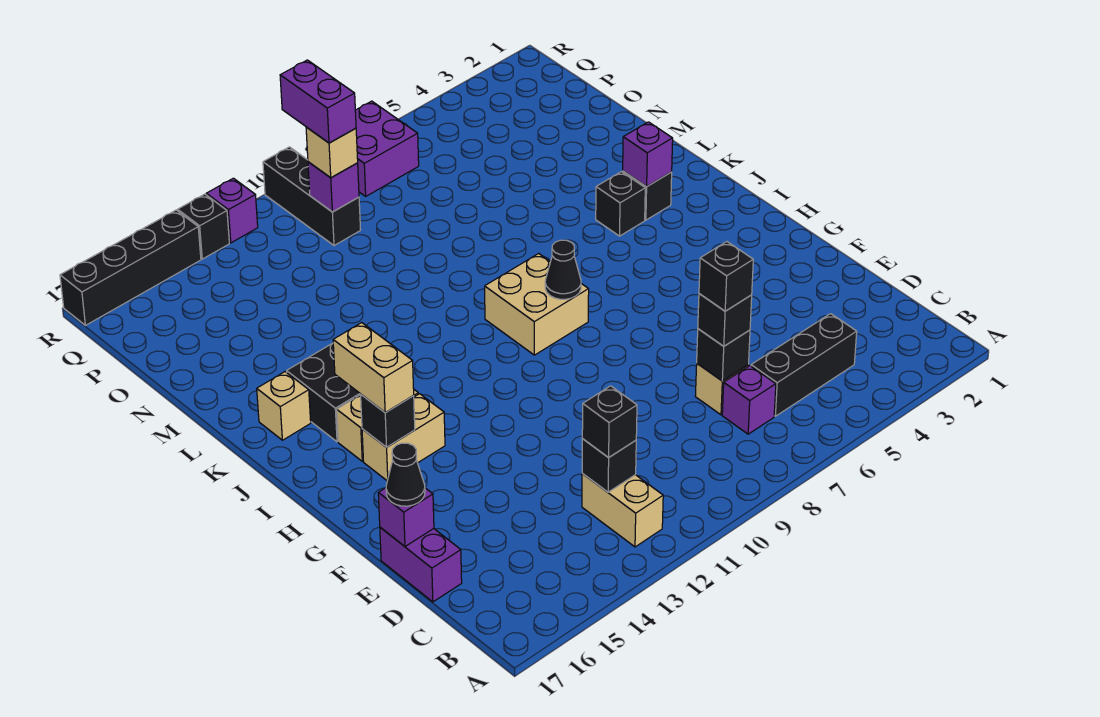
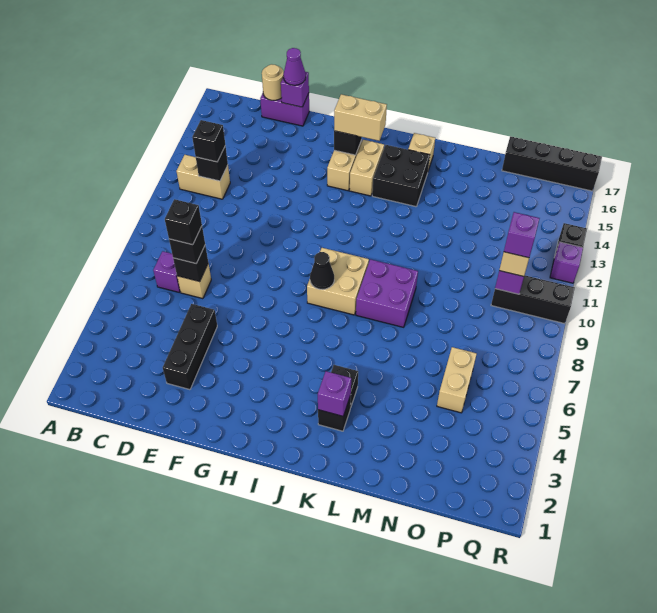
black brick C4:C6 level 1 -> black brick E3:E5 level 1
none -> tan round brick D17 level 2
black cone E17 level 3 -> purple cone E17 level 3
none -> tan brick O5:O6 level 1
purple brick P10:Q10 level 4 -> purple brick P10 level 4
purple brick Q7:R8 level 1 -> purple brick K8:L9 level 1
black brick R14:R17 level 1 -> black brick O17:R17 level 1

